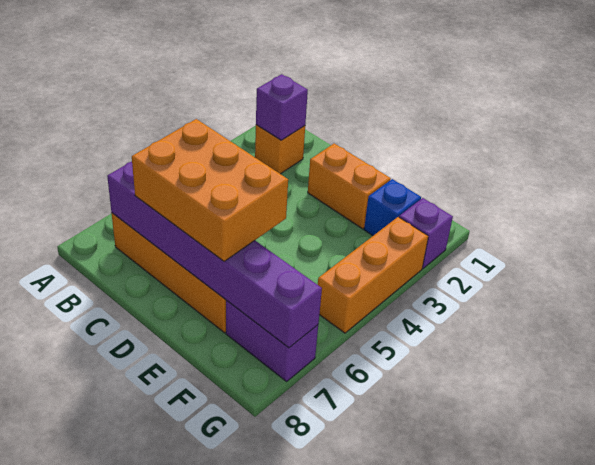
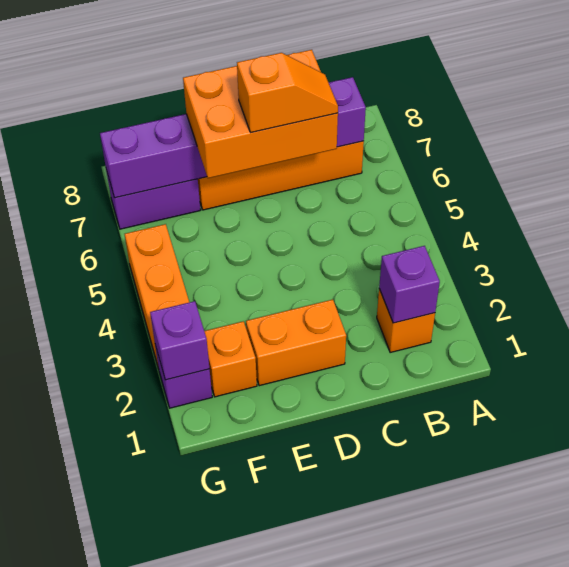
none -> orange slope C6:D6 level 4 top D
blue brick F2 level 1 -> orange brick F2 level 1
none -> purple brick G2 level 2

